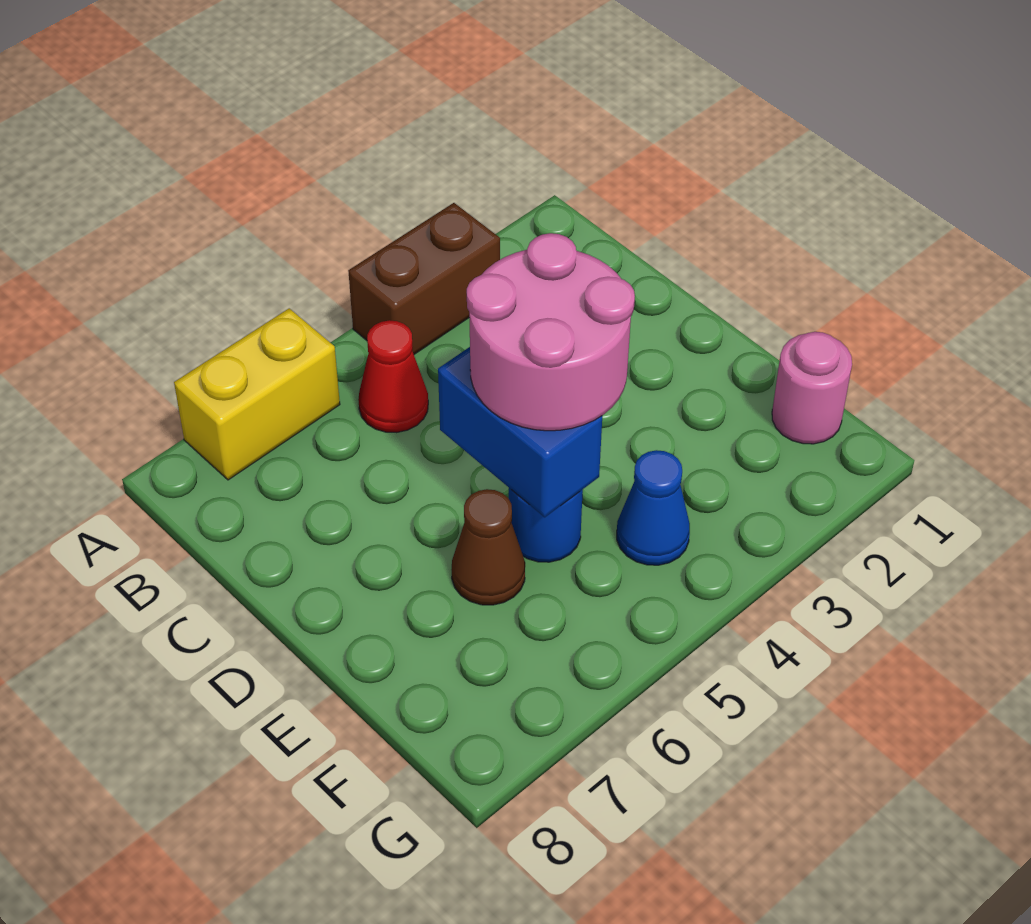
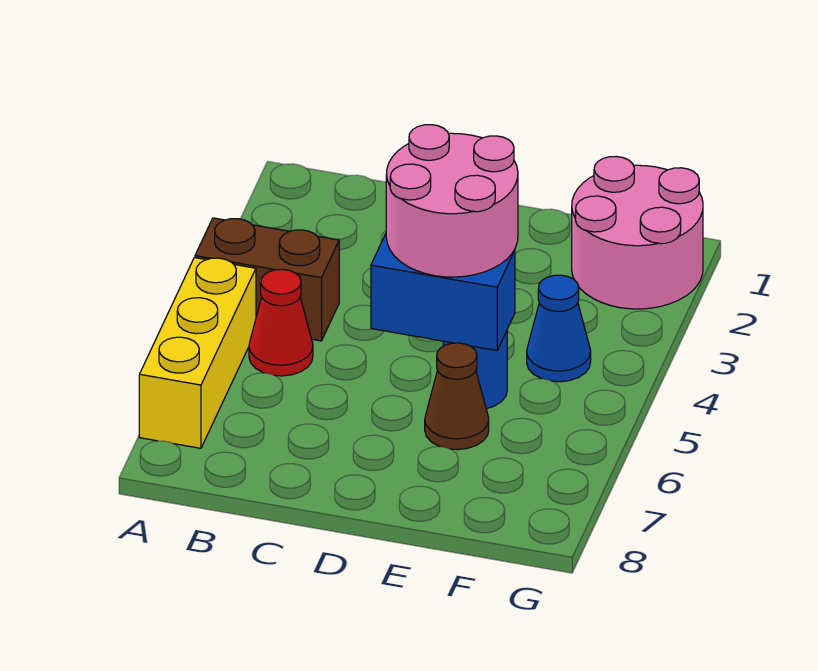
brown brick A3:A4 level 1 -> brown brick A4:B4 level 1
yellow brick A6:A7 level 1 -> yellow brick A5:A7 level 1
pink round brick F1 level 1 -> pink round brick F1:G2 level 1

